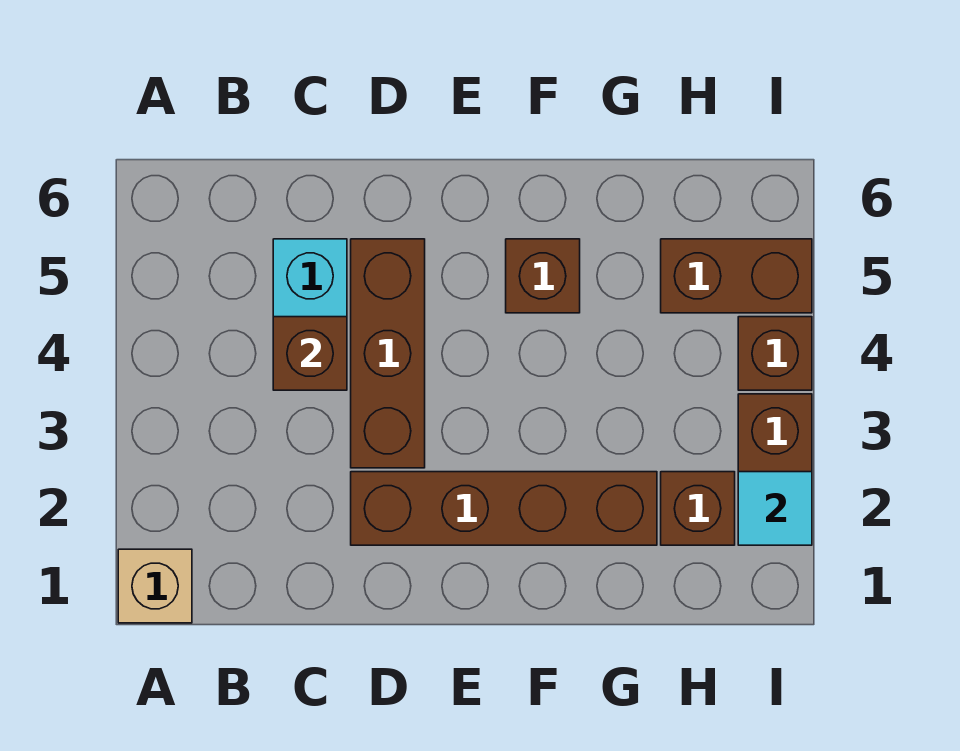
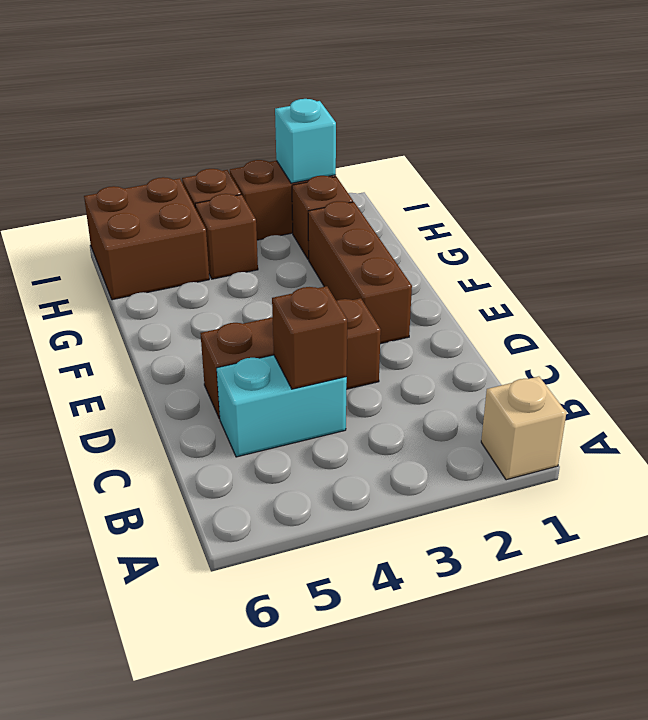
brown brick D2:G2 level 1 -> brown brick E2:G2 level 1
brown brick F5 level 1 -> brown brick H4 level 1
brown brick H5:I5 level 1 -> brown brick H5:I6 level 1
cyan tile I2 level 2 -> cyan brick I2 level 2

